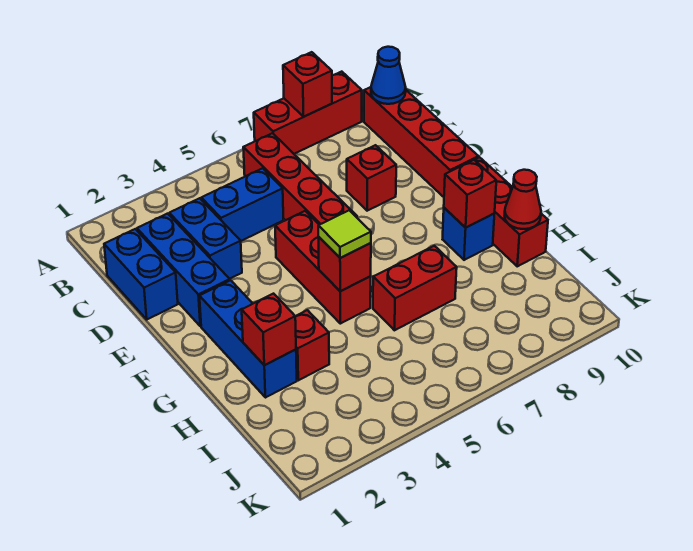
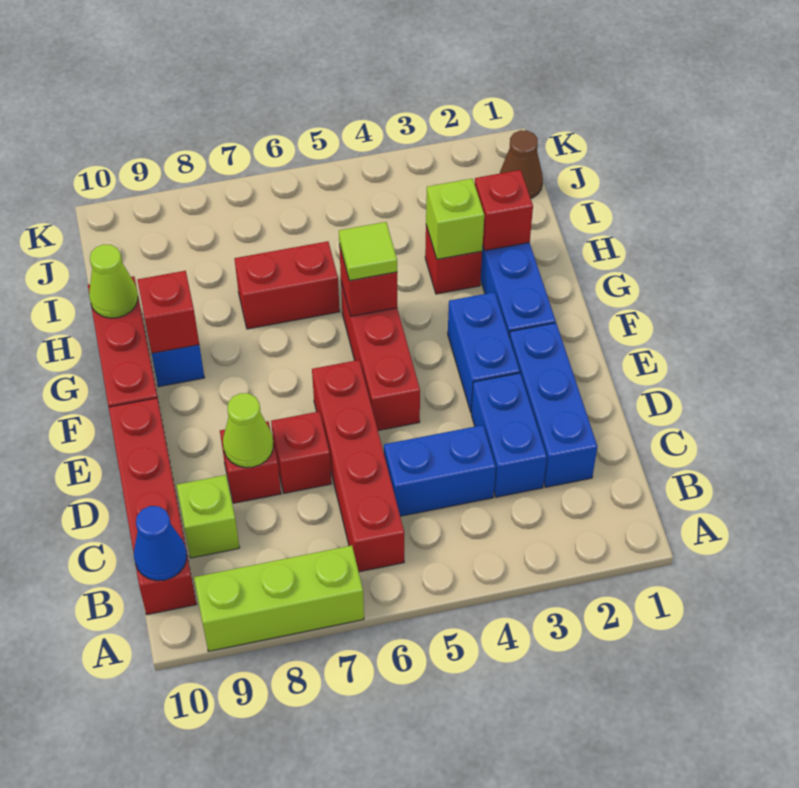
red brick A7:A9 level 1 -> lime brick A7:A9 level 1
red brick A8 level 2 -> red brick D7 level 1
blue brick C1:D1 level 1 -> blue brick E3:F3 level 1
none -> lime brick C9 level 1
none -> lime cone D8 level 2
none -> lime brick H3 level 2
red cone H10 level 2 -> lime cone H10 level 2
none -> brown cone J1 level 1

